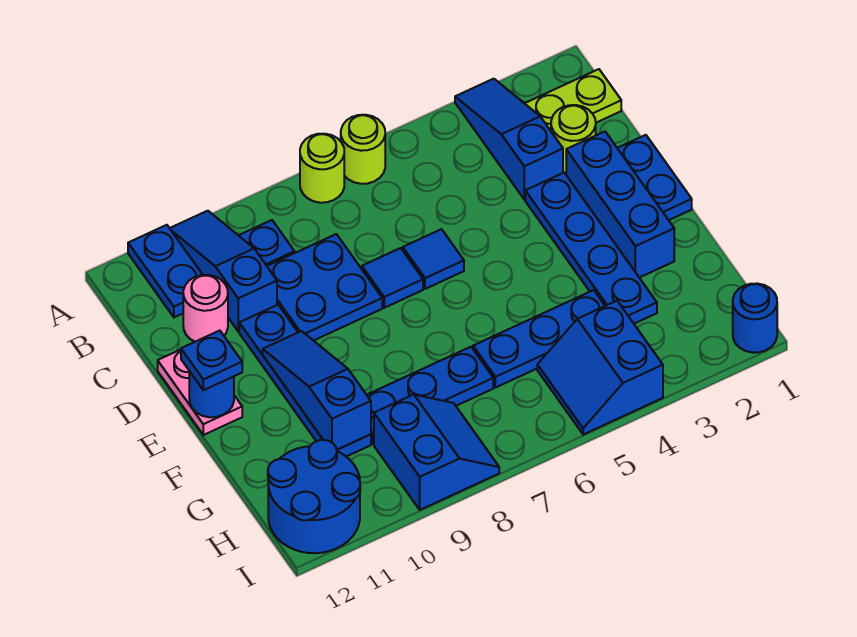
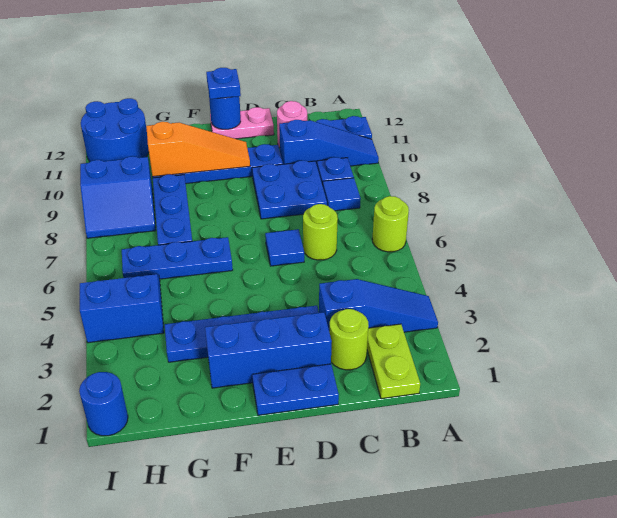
lime round brick A7 level 1 -> lime round brick C6 level 1
blue tile D7 level 1 -> blue tile B8 level 1
blue slope E10:G10 level 2 top G -> orange slope E10:G10 level 2 top G
blue plate G4:G6 level 1 -> blue plate F6:H6 level 1

